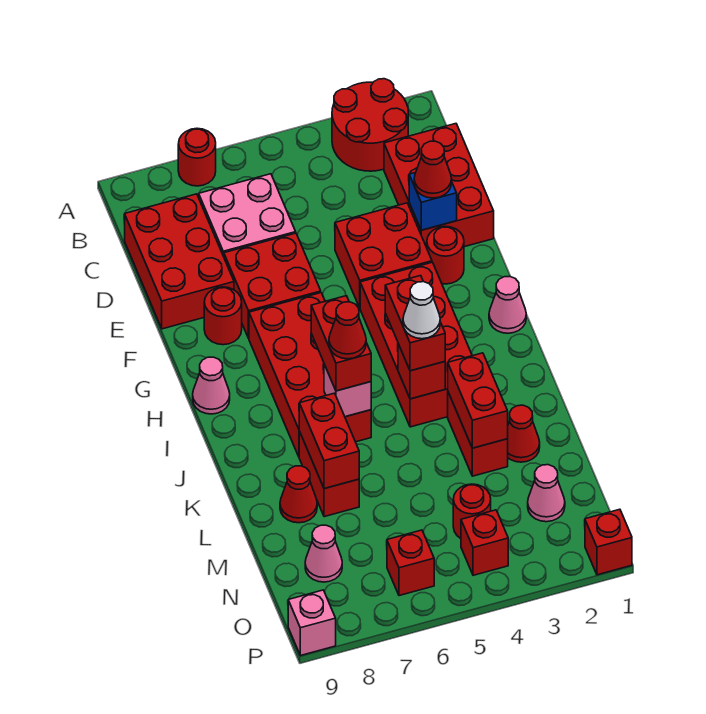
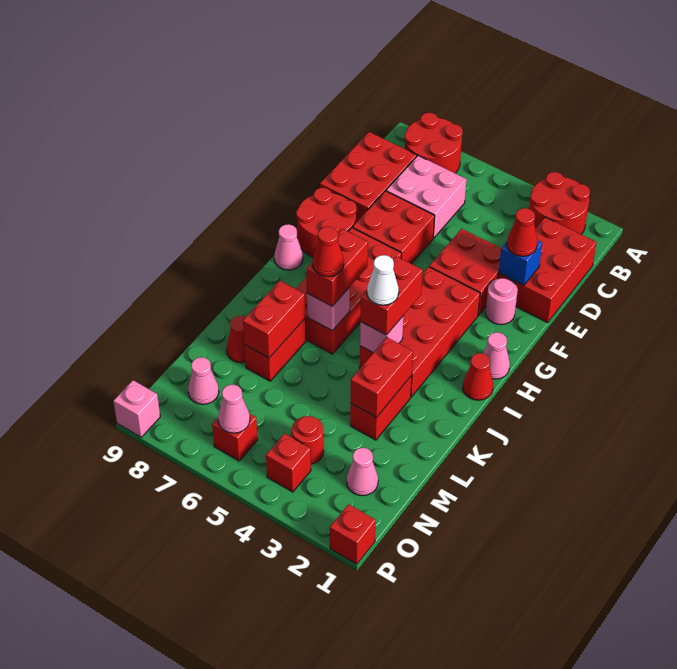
red round brick A7 level 1 -> red round brick A7:B8 level 1
red round brick F2 level 1 -> pink round brick F2 level 1
red round brick F8 level 1 -> red round brick F8:G9 level 1
red brick J4 level 2 -> pink brick J4 level 2
red cone L2 level 1 -> red cone I1 level 1
none -> pink cone O6 level 2

